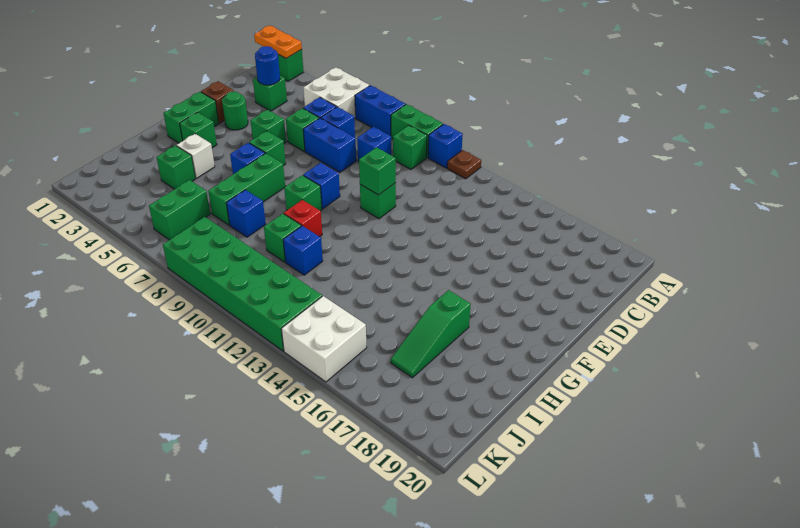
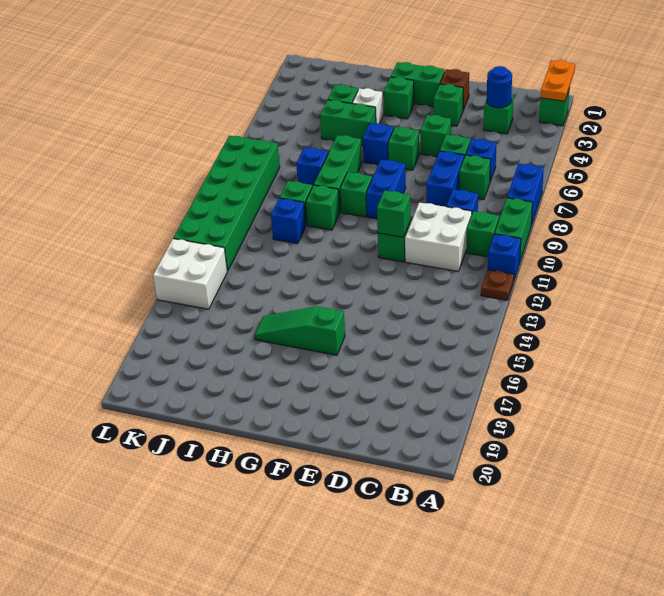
white brick A5:B6 level 1 -> white brick C10:D11 level 1
blue brick C7 level 1 -> green brick C7 level 1
green round brick E3 level 1 -> green brick E3 level 1
blue brick F9 level 1 -> blue brick F8:F9 level 1
green brick G7:I7 level 1 -> green brick H7:H9 level 1
red brick H10 level 1 -> green brick H10 level 1
green slope H17:J17 level 1 top H -> green slope F16:H16 level 1 top F
green brick J6:K6 level 1 -> green brick H5:I5 level 1

